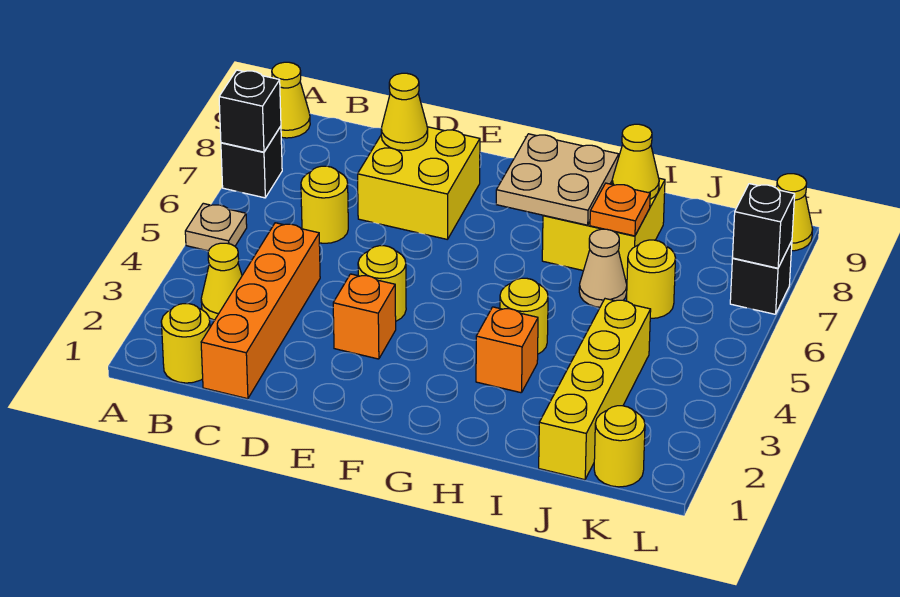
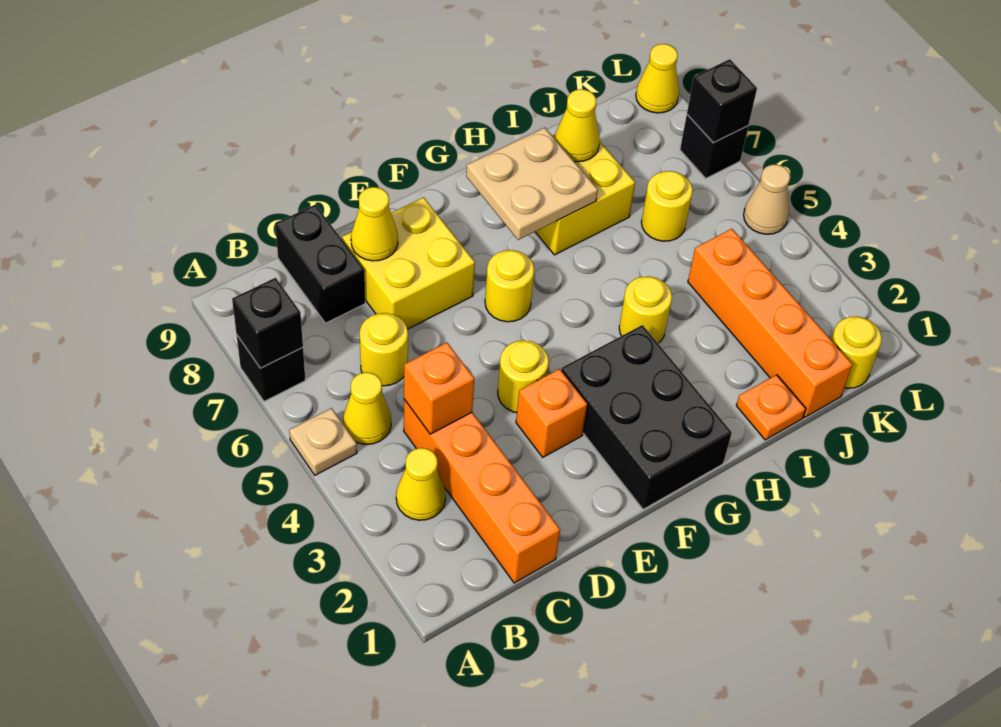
yellow cone A9 level 1 -> yellow cone B5 level 1
yellow round brick B1 level 1 -> yellow round brick F6 level 1
none -> black brick C8:C9 level 1
none -> black brick F1:G3 level 1
orange brick H3 level 1 -> orange brick C4 level 2
tan cone I6 level 1 -> tan cone L5 level 1
orange plate I7 level 2 -> orange plate I1 level 1
yellow brick J1:J4 level 1 -> orange brick J1:J4 level 1

